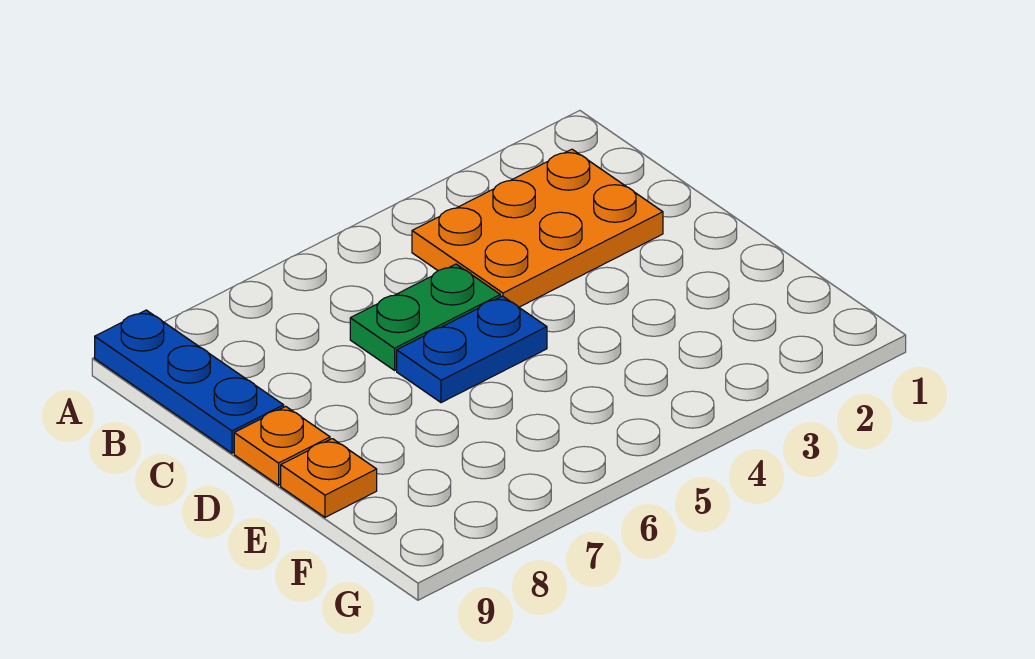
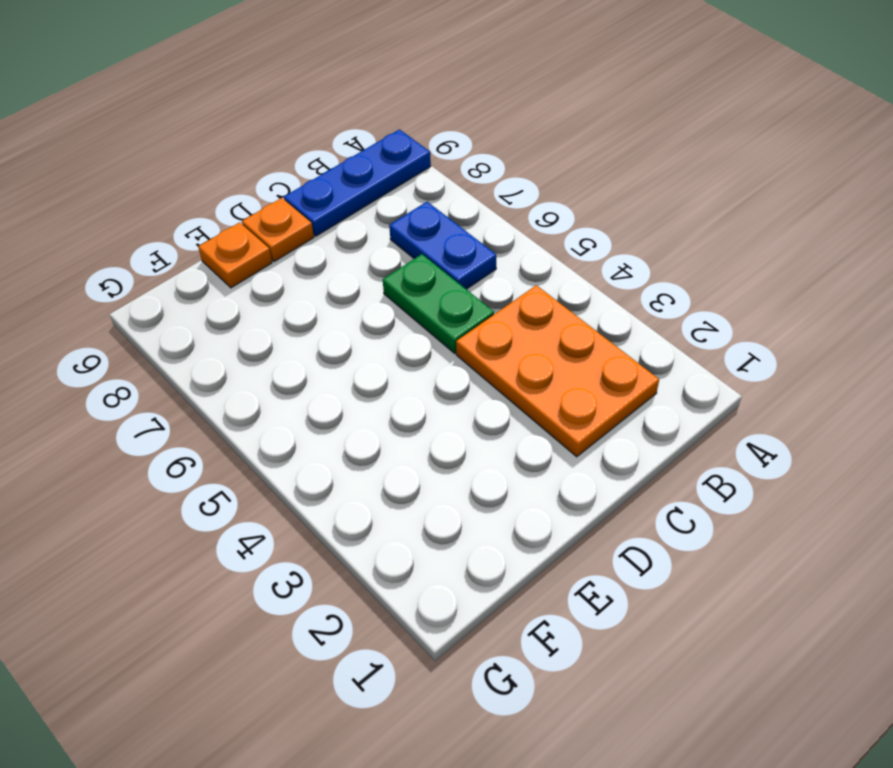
blue plate D5:D6 level 1 -> blue plate B6:B7 level 1

